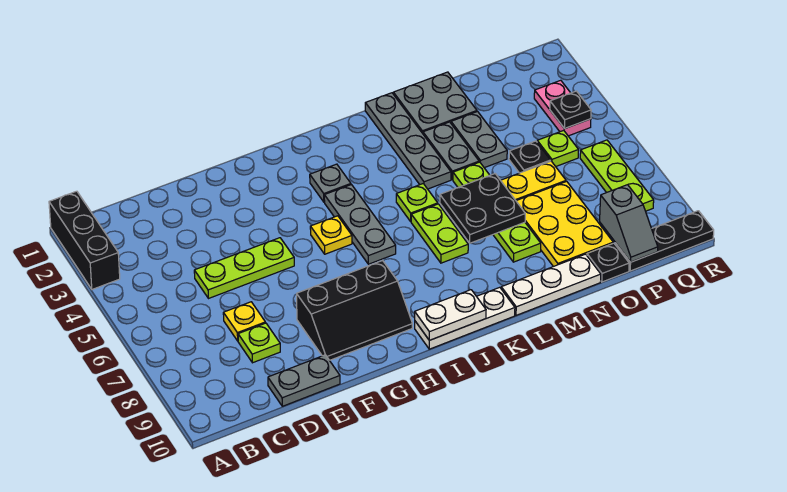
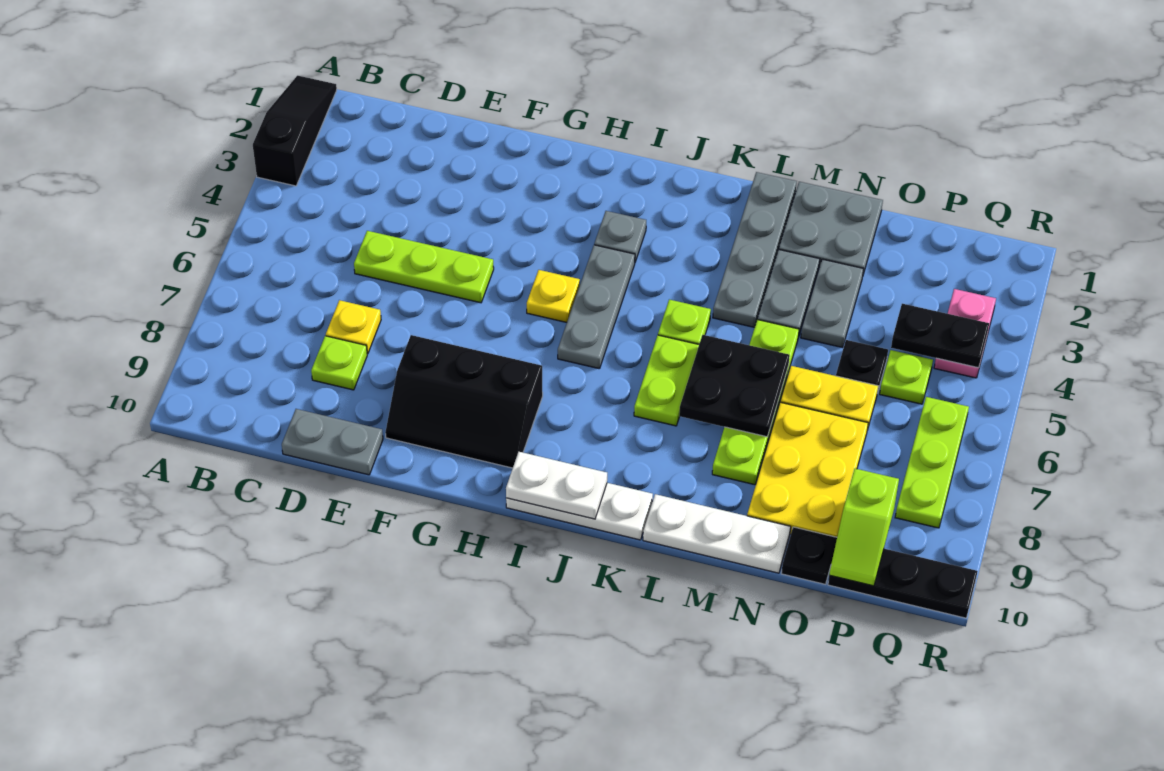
black brick A1:A3 level 1 -> black slope A1:A3 level 1 top 3
grey slope P9:P10 level 2 top 9 -> lime slope P9:P10 level 2 top 9
black plate Q4 level 2 -> black plate P4:Q4 level 2

